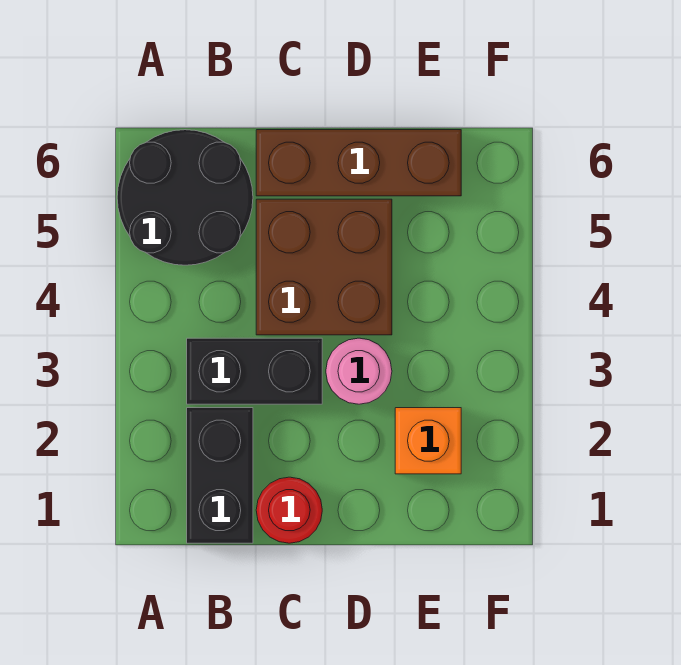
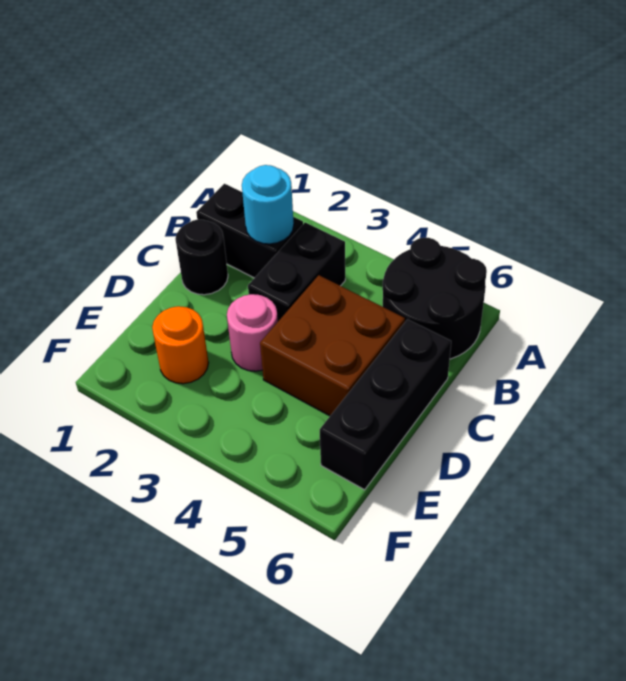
none -> cyan round brick B2 level 2
red round brick C1 level 1 -> black round brick C1 level 1
brown brick C6:E6 level 1 -> black brick C6:E6 level 1
orange brick E2 level 1 -> orange round brick E2 level 1

